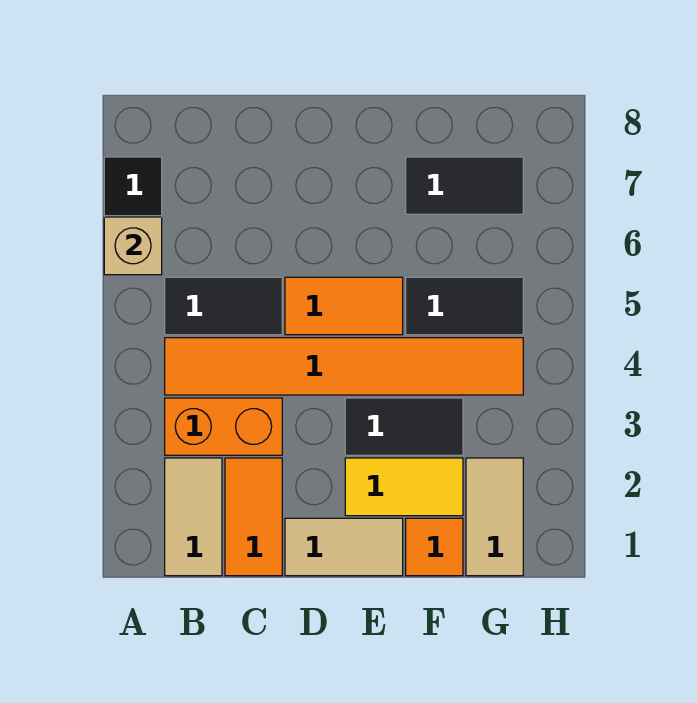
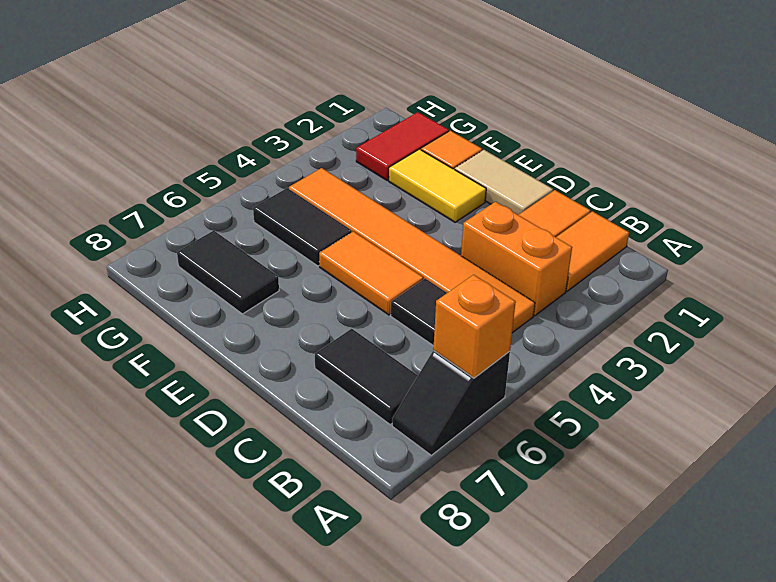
tan brick A6 level 2 -> orange brick A6 level 2
tan tile B1:B2 level 1 -> orange tile B1:B2 level 1
black tile E3:F3 level 1 -> black tile B7:C7 level 1
tan tile G1:G2 level 1 -> red tile G1:G2 level 1

